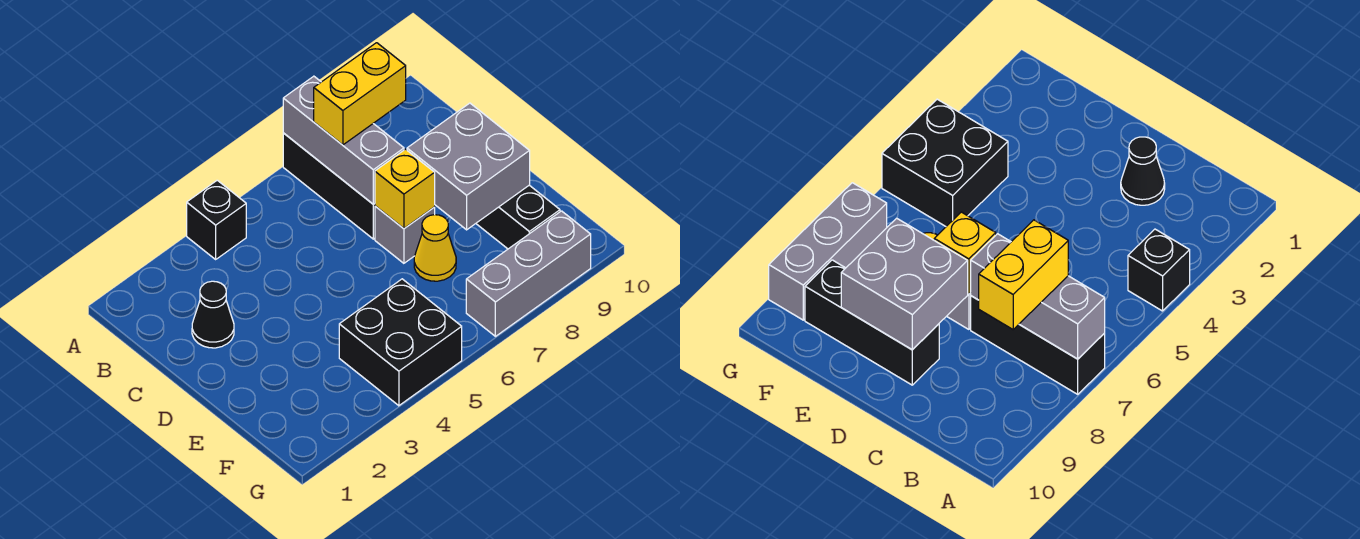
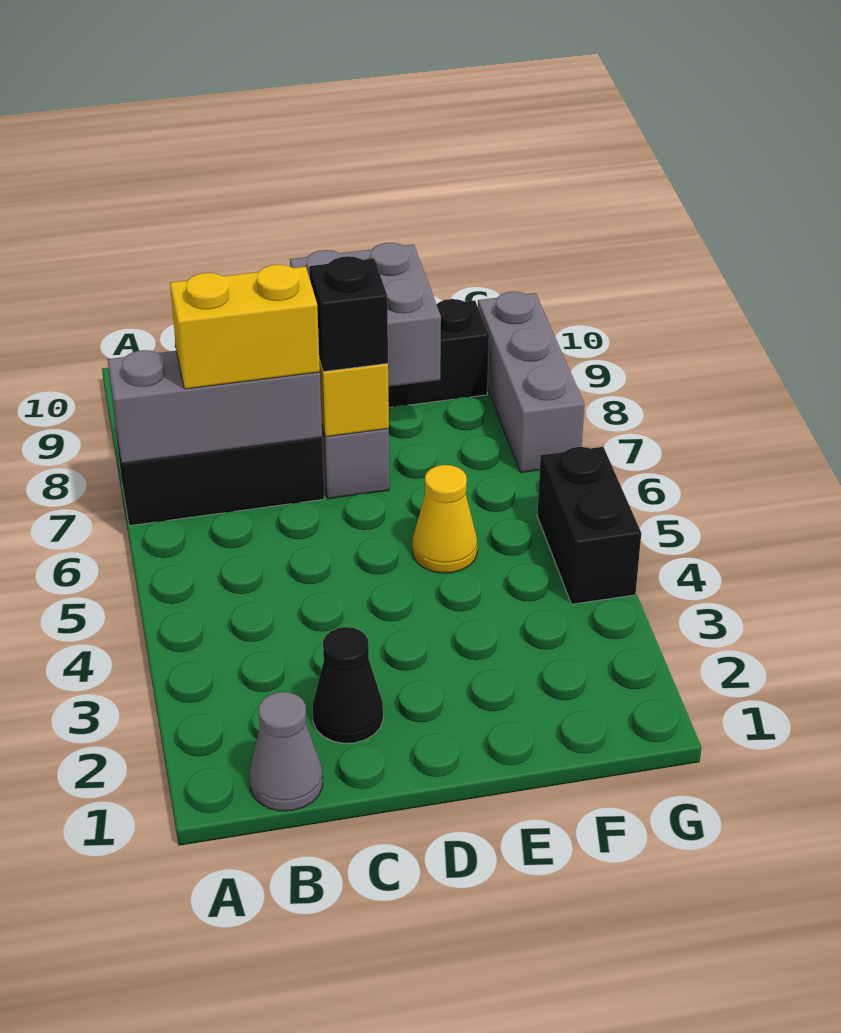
black brick A4 level 1 -> black brick D7 level 3
none -> grey cone B1 level 1
yellow brick B7:B8 level 3 -> yellow brick B7:C7 level 3
yellow cone E7 level 1 -> yellow cone E5 level 1
black brick F4:G5 level 1 -> black brick G4:G5 level 1

